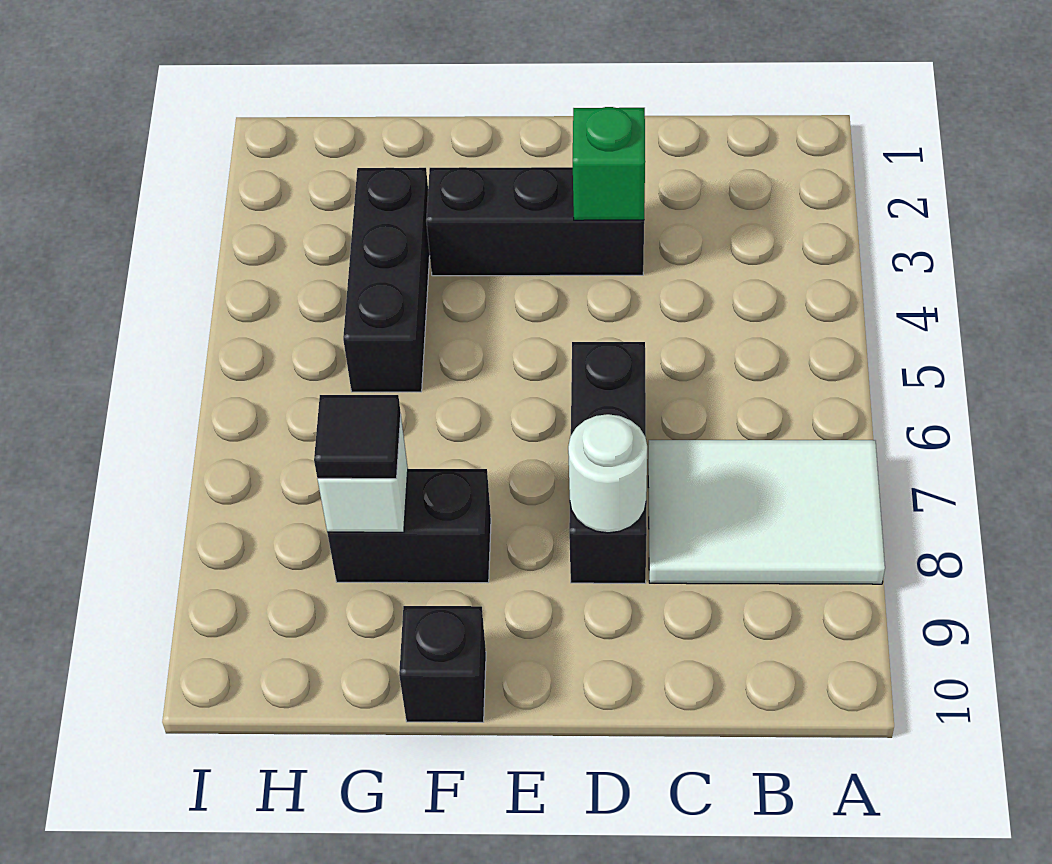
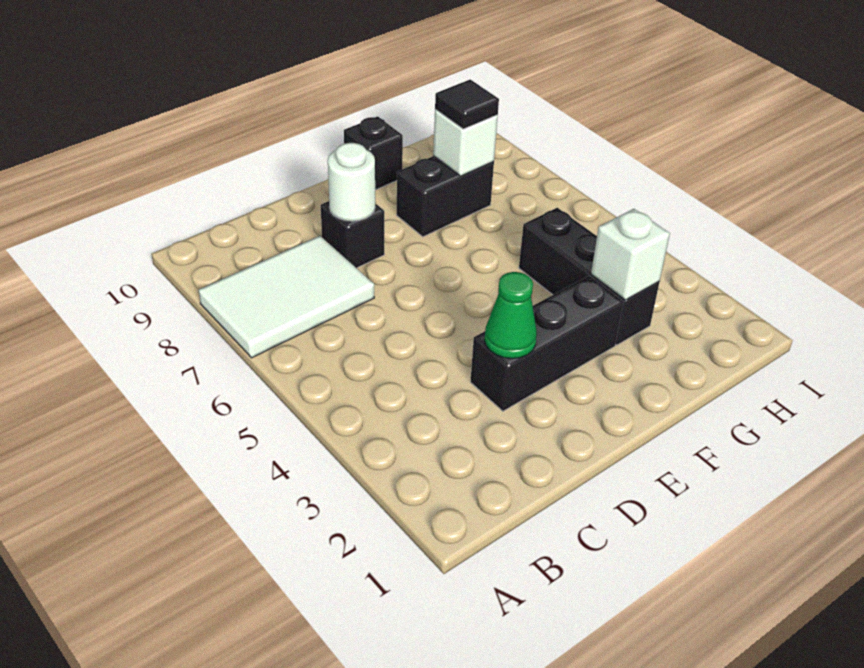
green brick D3 level 2 -> green cone D3 level 2
black brick D6:D8 level 1 -> black brick D8 level 1
none -> white brick G3 level 2

